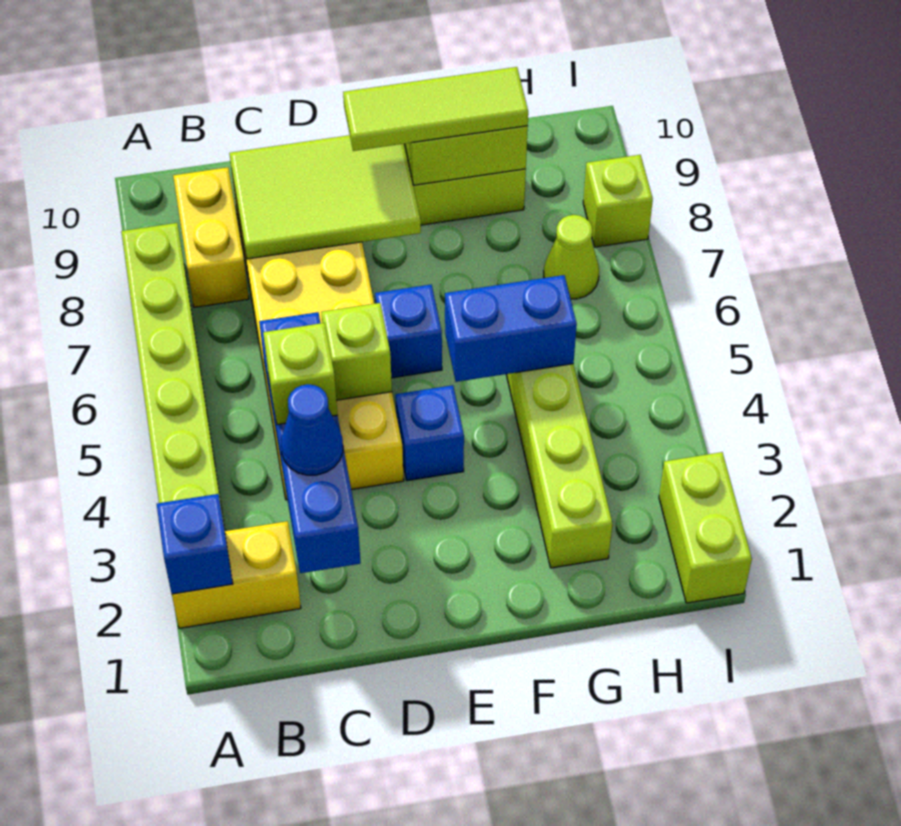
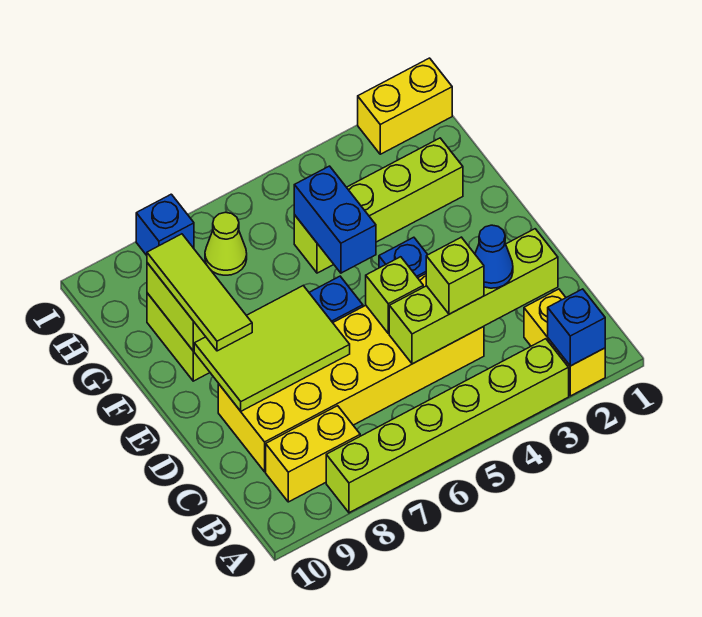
blue brick C2:C5 level 2 -> lime brick C2:C5 level 2
lime tile C8:E9 level 2 -> lime tile D7:E9 level 2
lime brick I1:I2 level 1 -> yellow brick I1:I2 level 1
lime brick I8 level 1 -> blue brick I8 level 1

